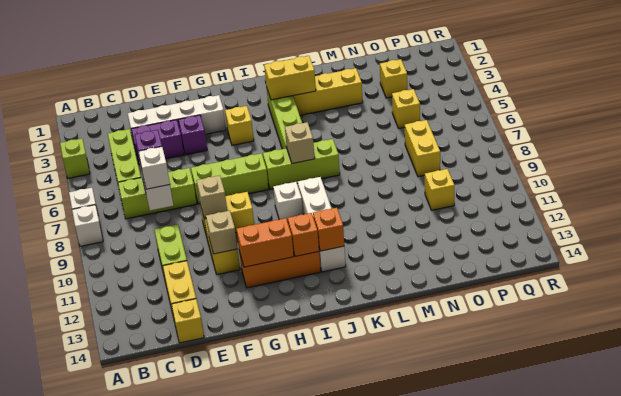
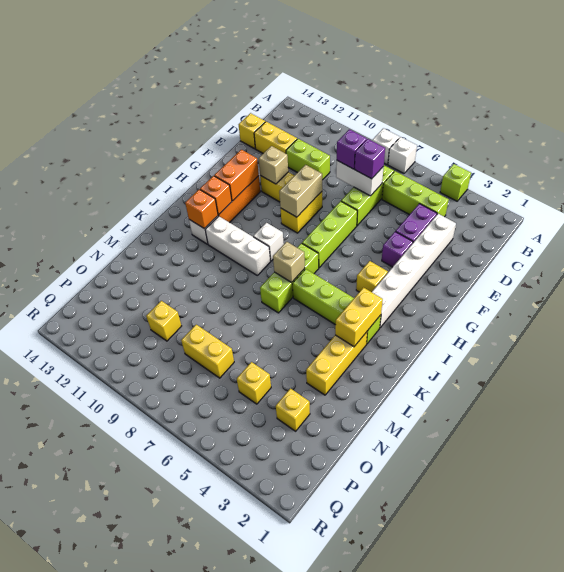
white brick D3:G3 level 1 -> white brick D3:I3 level 1
white brick D8 level 3 -> purple brick D8 level 3
tan brick F9 level 2 -> tan brick F9:G9 level 2

